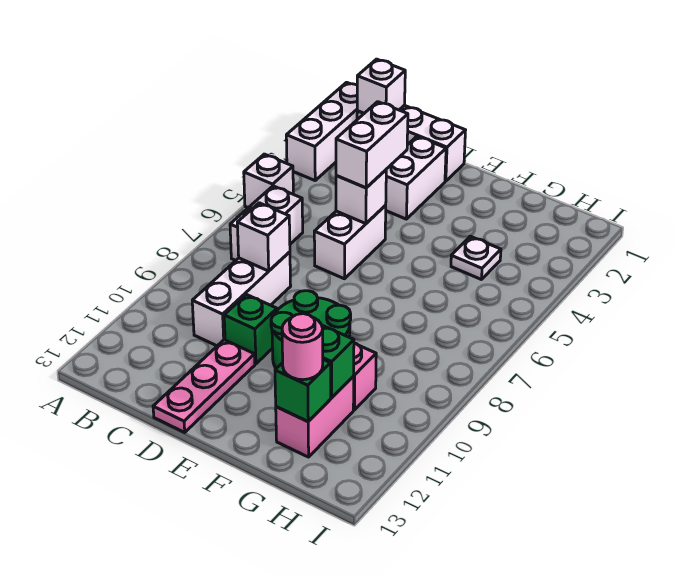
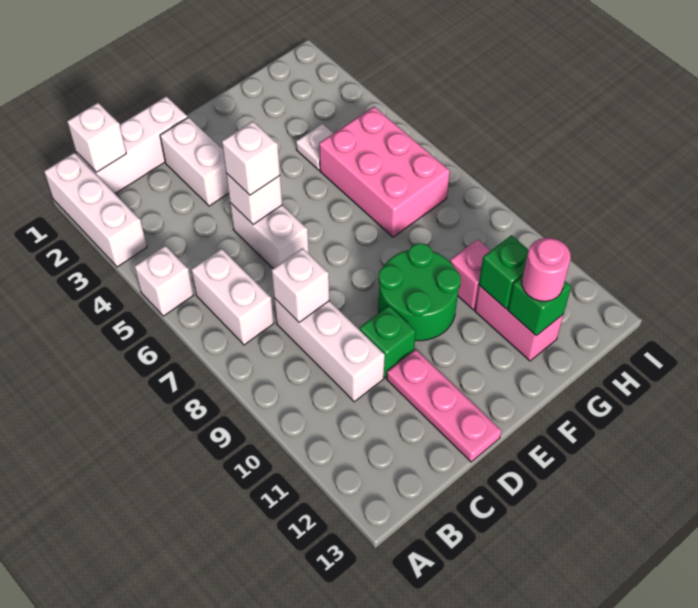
white brick D4:D5 level 3 -> white brick D5 level 3
none -> pink brick G5:H7 level 1

